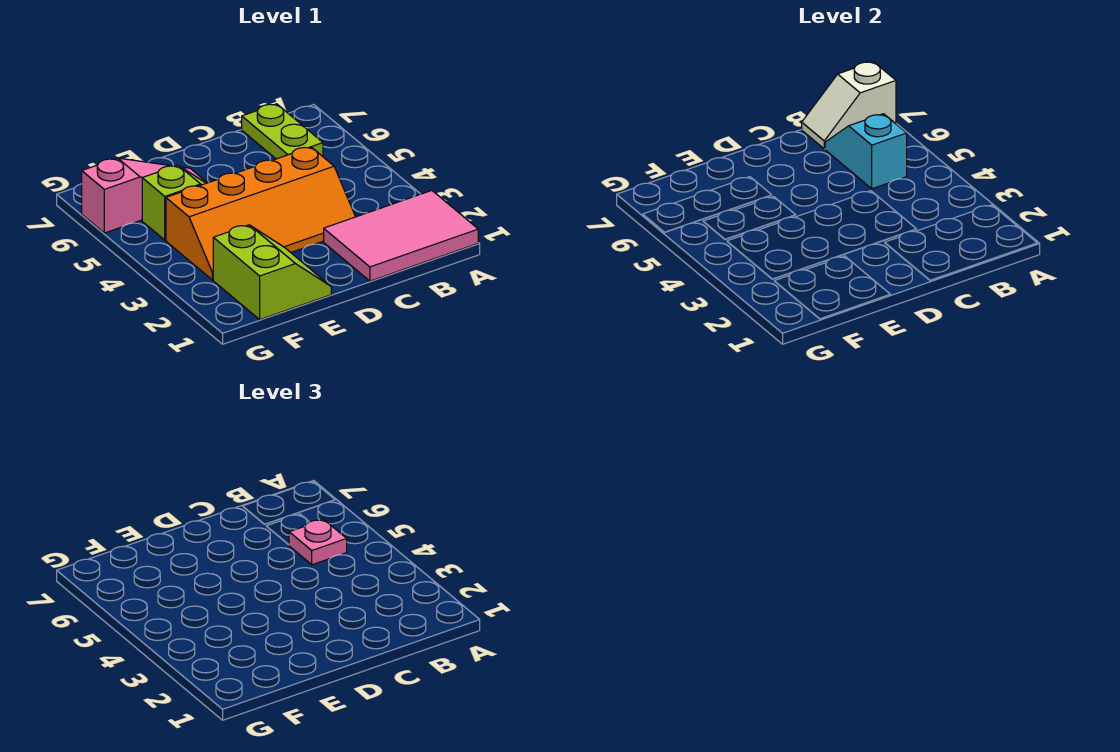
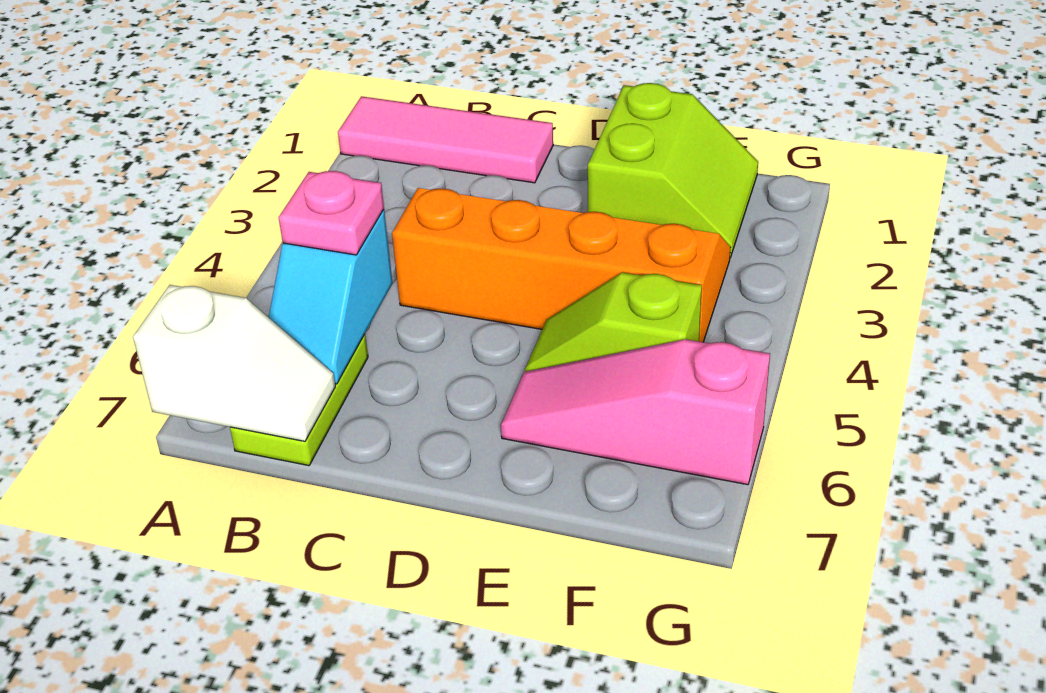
pink tile A1:C2 level 1 -> pink tile A1:C1 level 1
lime slope E1:F2 level 1 top F -> lime slope E1:F2 level 1 top E

